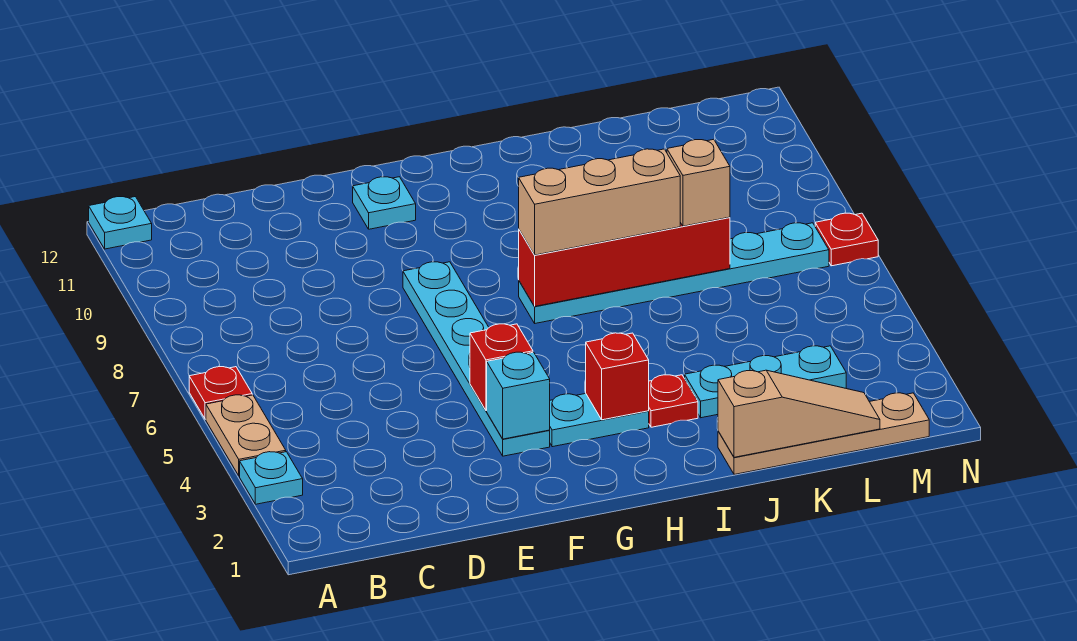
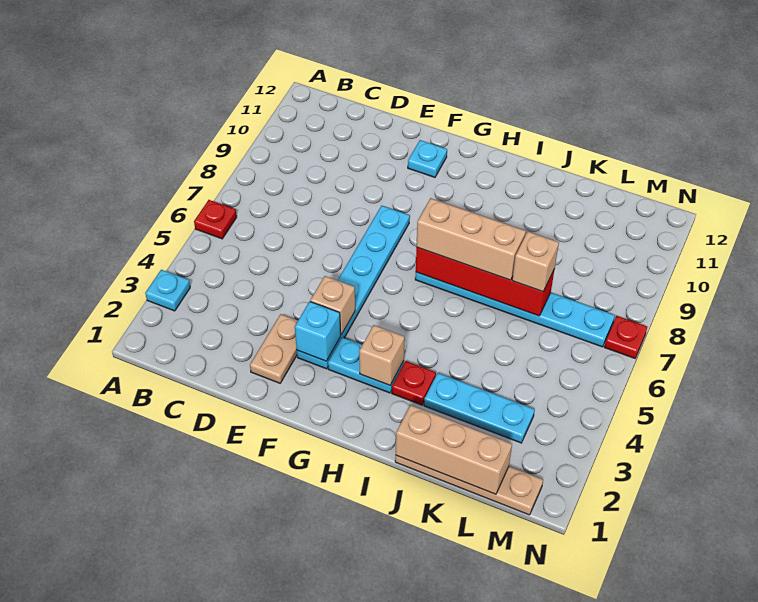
tan plate A4:A5 level 1 -> tan plate E2:E3 level 1
cyan plate A12 level 1 -> none
red brick F4 level 2 -> tan brick F4 level 2
red brick H3 level 2 -> tan brick H3 level 2
tan slope J1:L1 level 2 top J -> tan brick J1:L1 level 2

